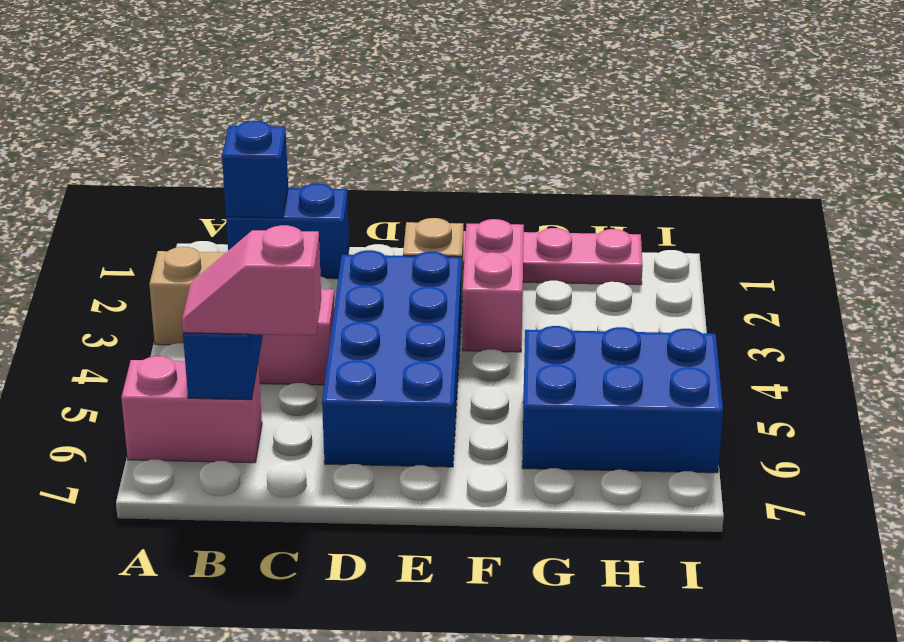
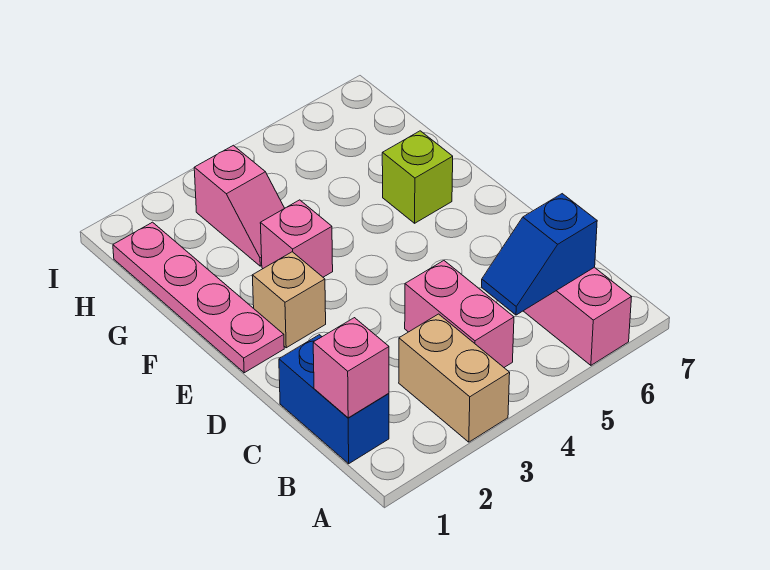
blue brick B1 level 2 -> pink brick B1 level 2
pink slope B6:C6 level 3 top C -> pink slope G3:H3 level 1 top H
blue brick D3:E6 level 1 -> none
pink brick F2:F3 level 1 -> pink brick F3 level 1
none -> lime brick F6 level 1
blue brick G5:I6 level 1 -> none

